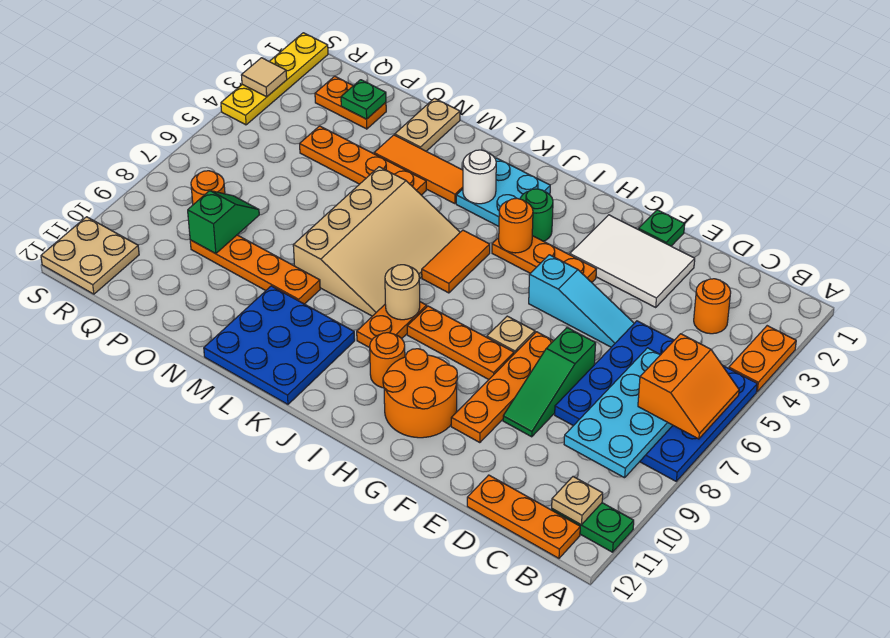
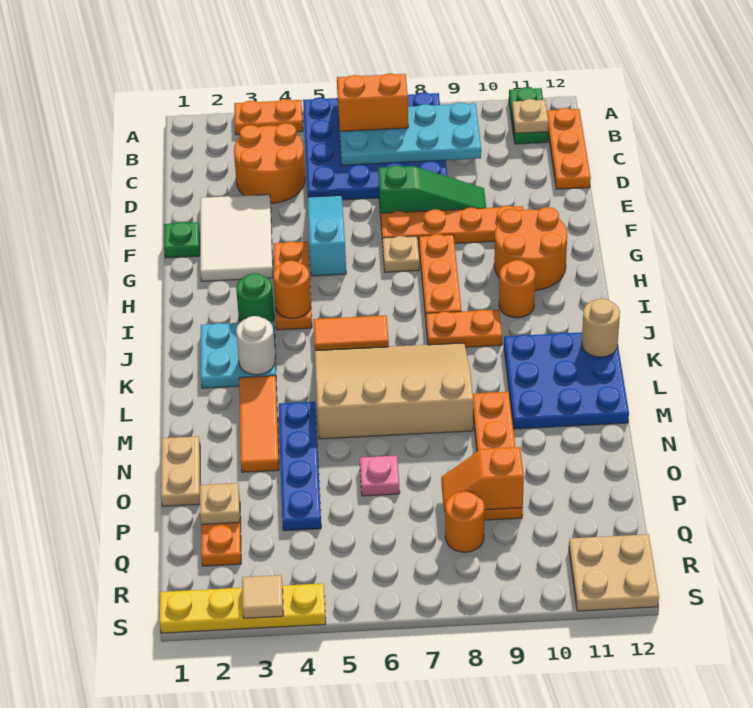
orange round brick C3 level 1 -> orange round brick C3:D4 level 1
tan round brick J8 level 2 -> tan round brick K12 level 2
orange plate M4:P4 level 1 -> blue plate M4:P4 level 1
tan plate N1:N2 level 1 -> tan plate N1:O1 level 1
none -> pink plate O6 level 1
green plate P2 level 2 -> tan plate P2 level 2
green slope P8:P9 level 2 top 9 -> orange slope P8:P9 level 2 top 9

